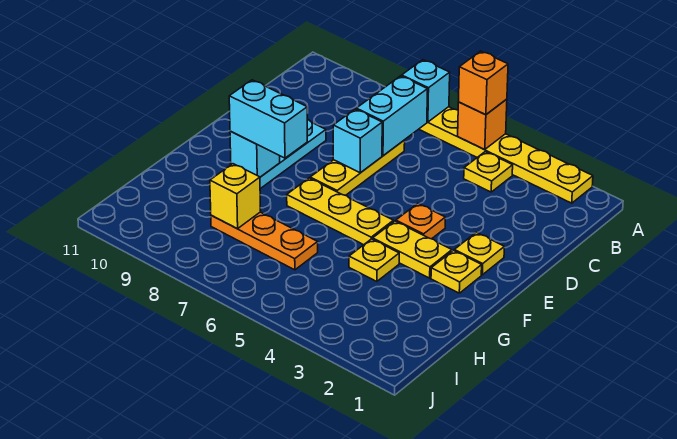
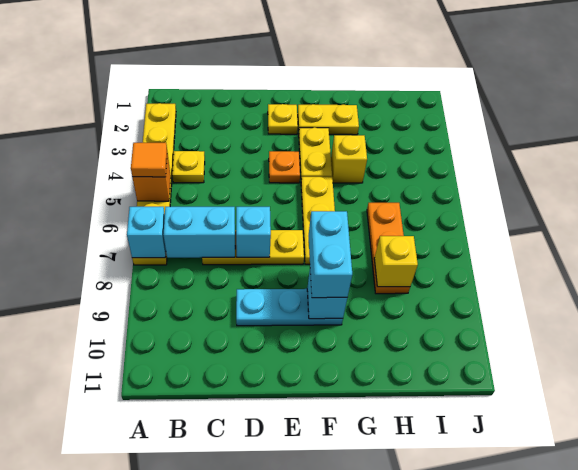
orange brick A5 level 3 -> orange tile A5 level 3
yellow plate F2 level 1 -> yellow plate F2:G2 level 1
yellow plate G4 level 1 -> yellow brick G4 level 1

